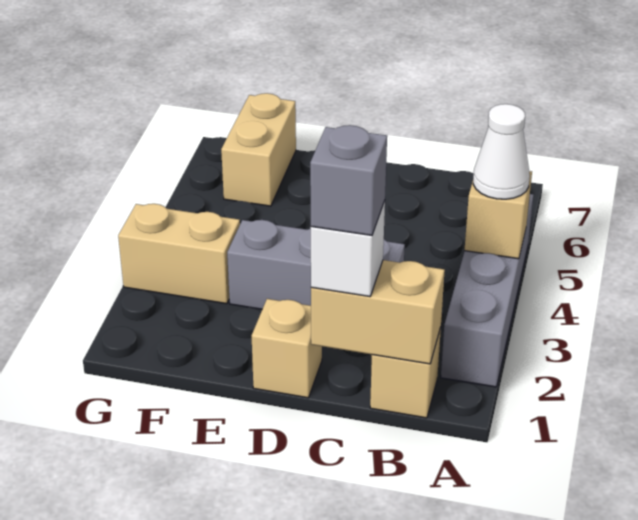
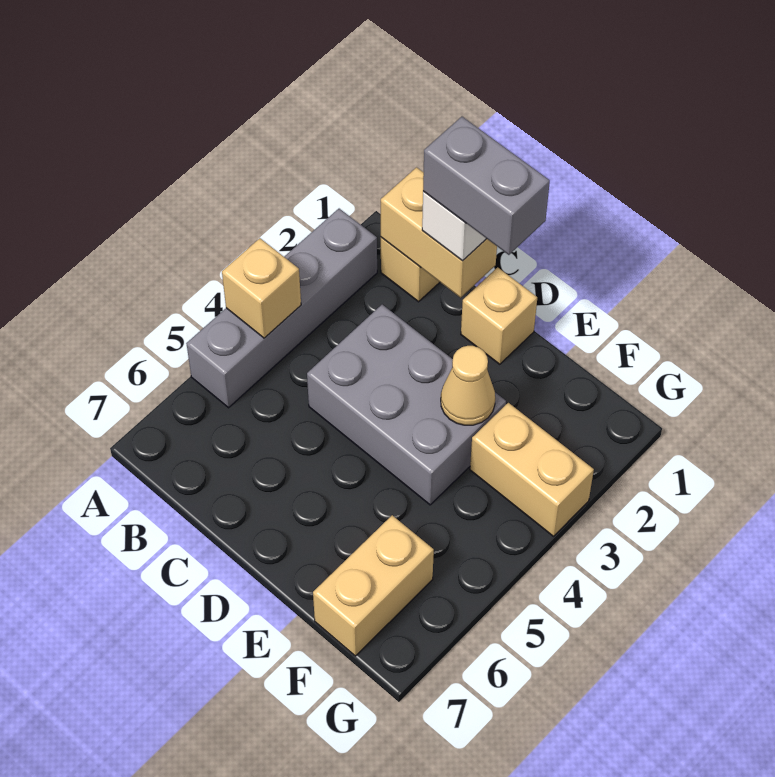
white cone A4 level 3 -> none
grey brick C1 level 4 -> grey brick C1:D1 level 4
grey brick C3:E3 level 1 -> grey brick C3:E4 level 1
none -> tan cone E3 level 2

